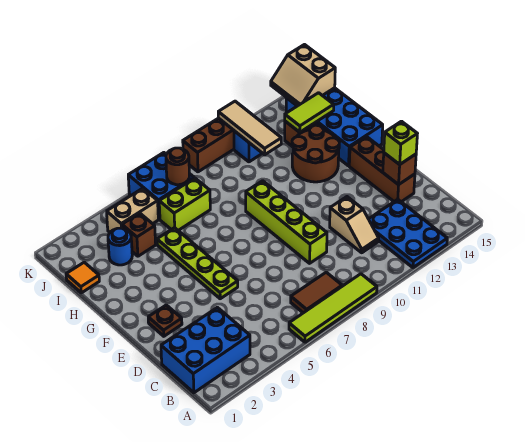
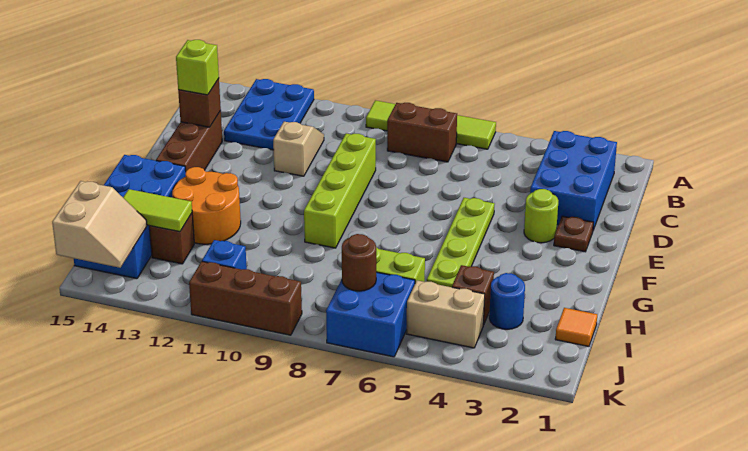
blue brick B1:C3 level 1 -> blue brick B2:D3 level 1
brown tile B7:B8 level 1 -> brown brick B7:B8 level 1
none -> lime round brick E3 level 1
brown round brick G12:H13 level 1 -> orange round brick G12:H13 level 1
tan tile I11:K11 level 2 -> none

